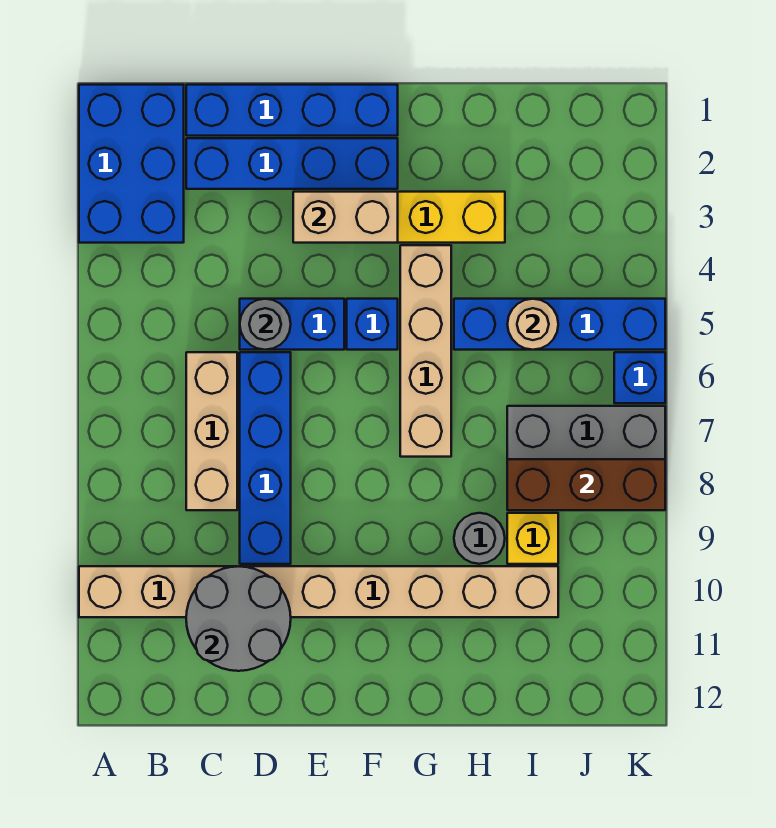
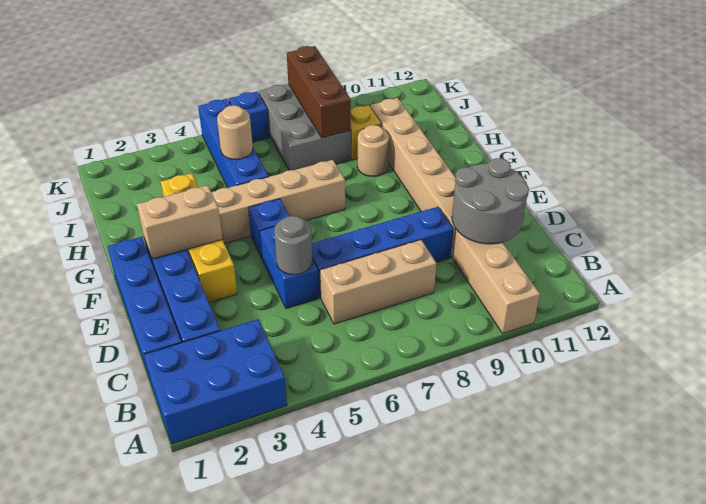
tan brick E3:F3 level 2 -> tan brick F2:F3 level 2
grey round brick H9 level 1 -> tan round brick H9 level 1

